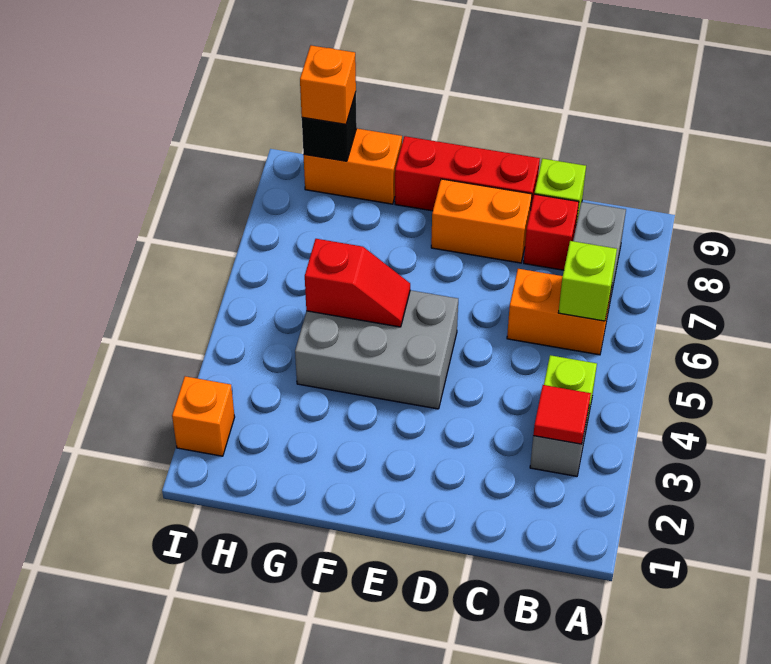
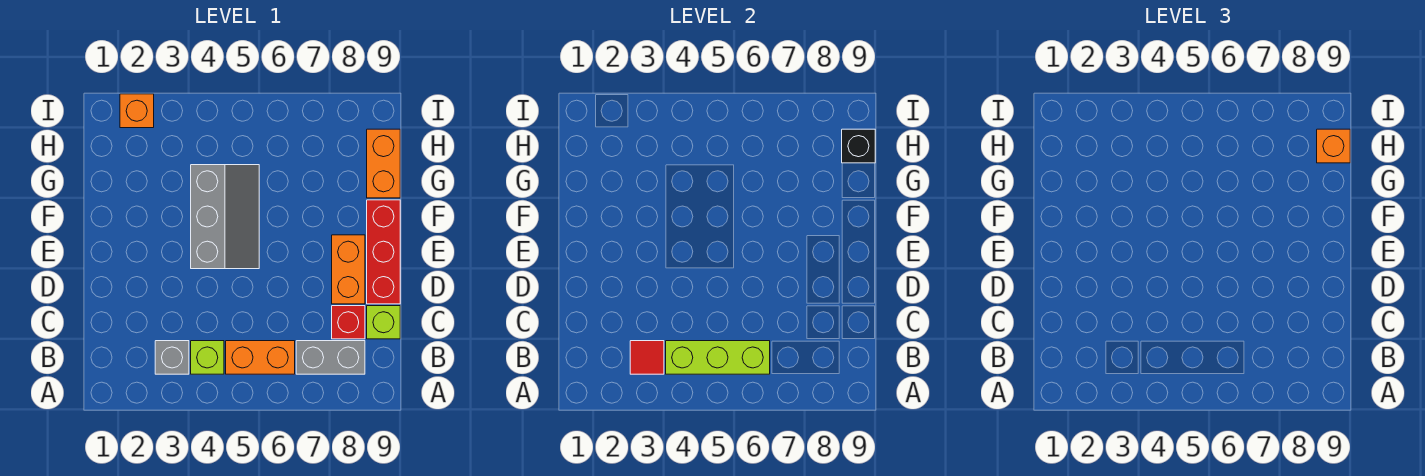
orange brick B6:C6 level 1 -> orange brick B5:B6 level 1
lime brick B6 level 2 -> lime brick B4:B6 level 2
grey brick E4:G5 level 1 -> grey slope E4:G5 level 1 top 4
red slope F5:G5 level 2 top G -> none

